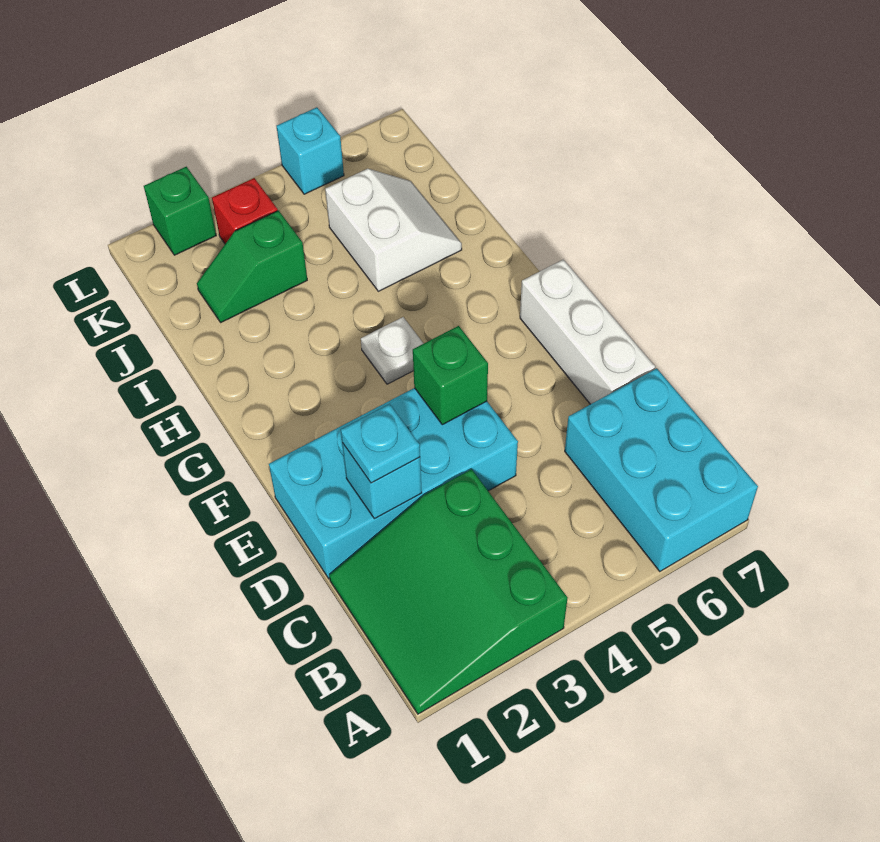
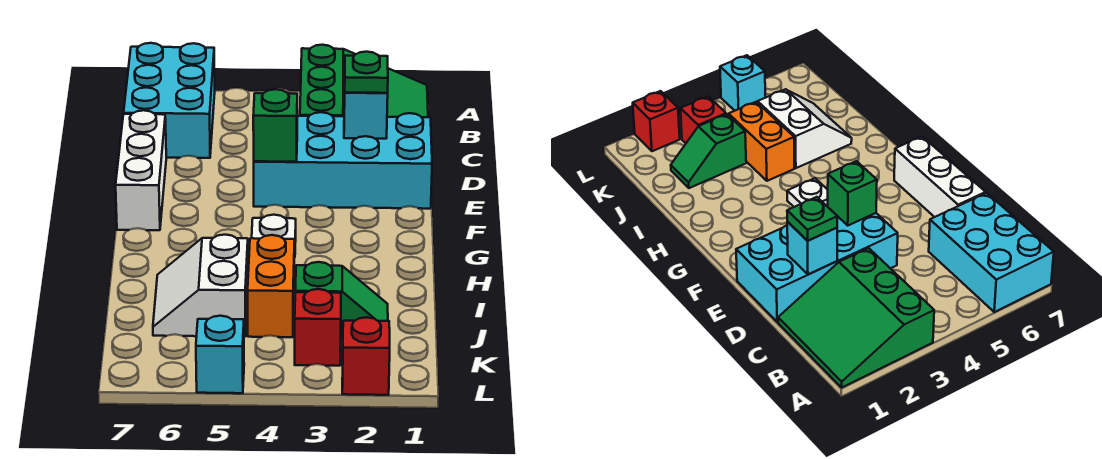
cyan plate D2 level 3 -> green plate D2 level 3
none -> orange brick I4:J4 level 1
green brick L2 level 1 -> red brick L2 level 1

